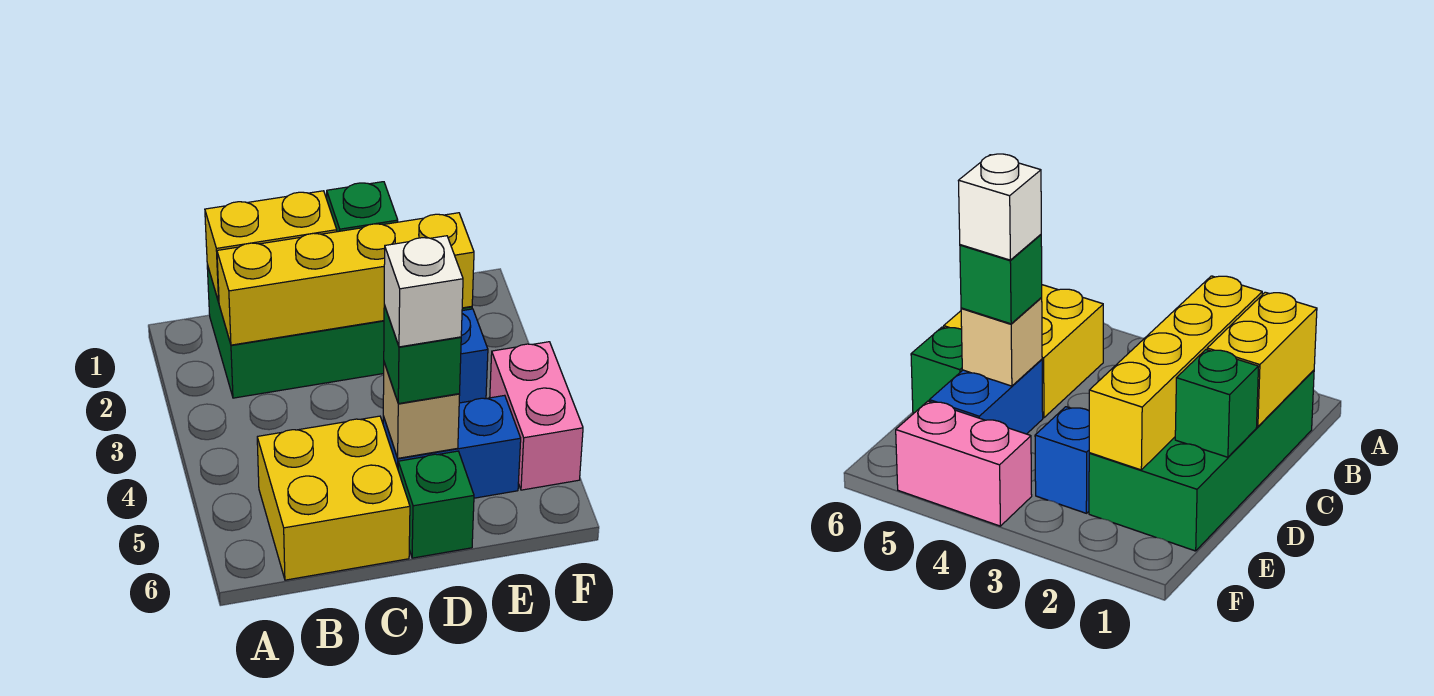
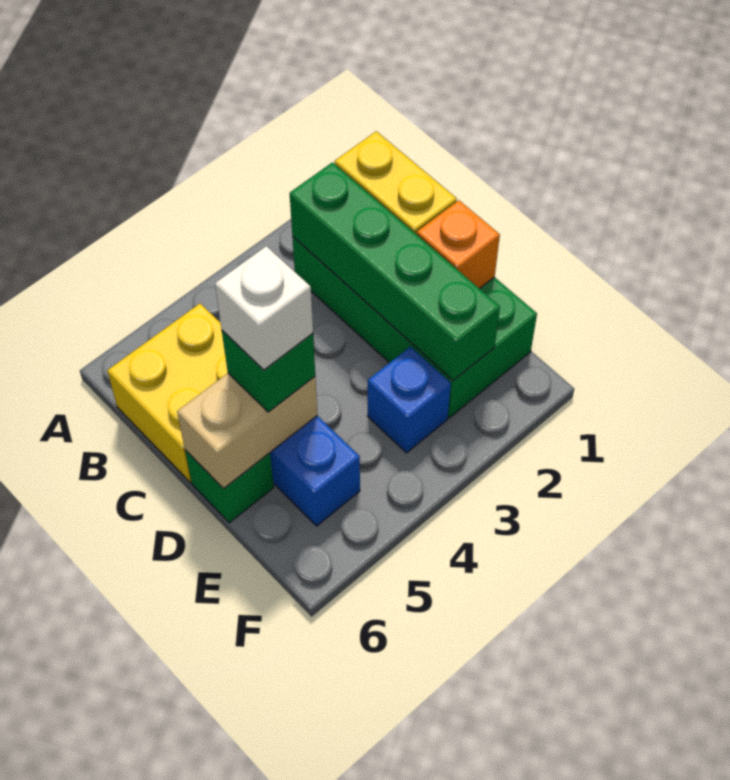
yellow brick B2:E2 level 2 -> green brick B2:E2 level 2
green brick D1 level 2 -> orange brick D1 level 2
tan brick D5 level 2 -> tan brick D5:D6 level 2
pink brick F4:F5 level 1 -> none

